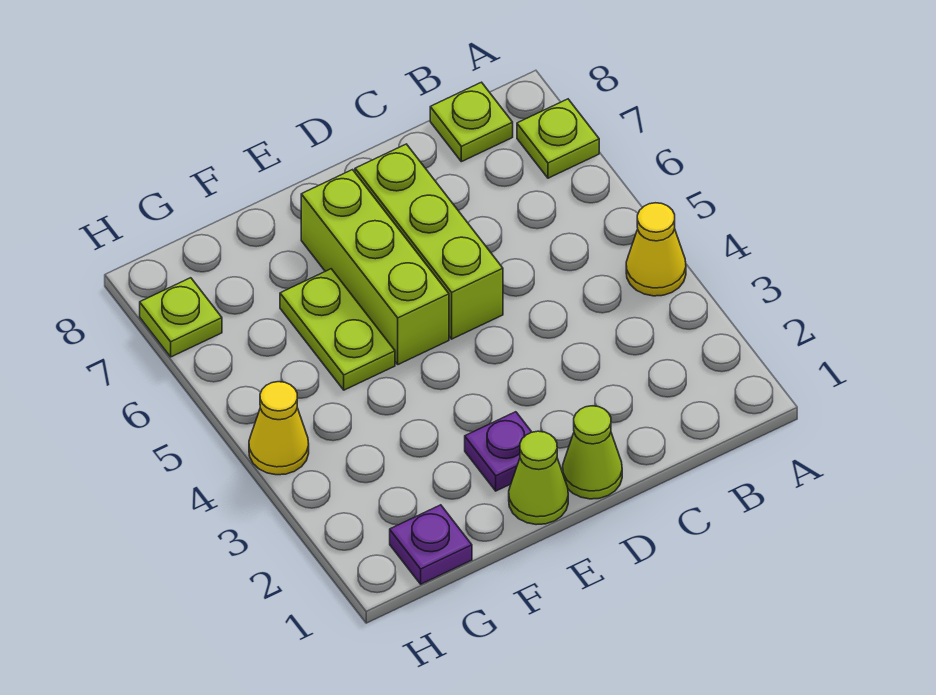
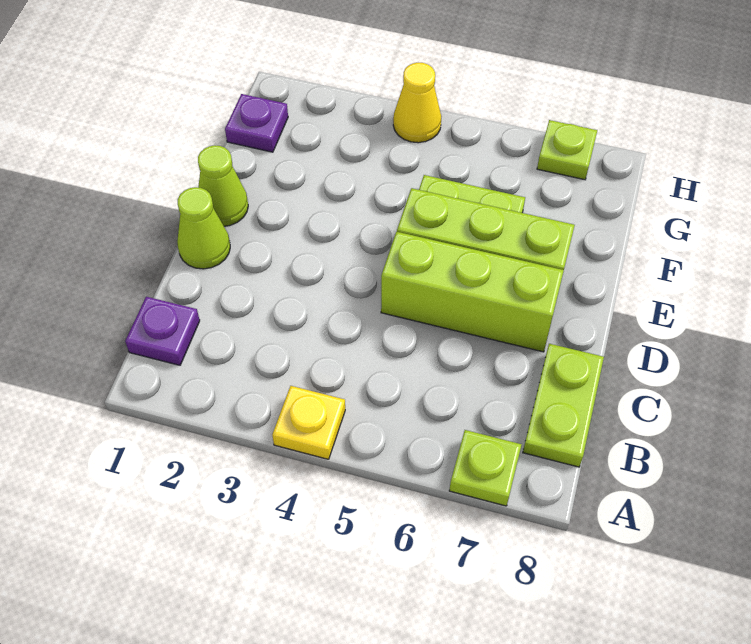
yellow cone A4 level 1 -> yellow plate A4 level 1
lime plate B8 level 1 -> lime plate B8:C8 level 1
purple plate E2 level 1 -> purple plate B1 level 1

